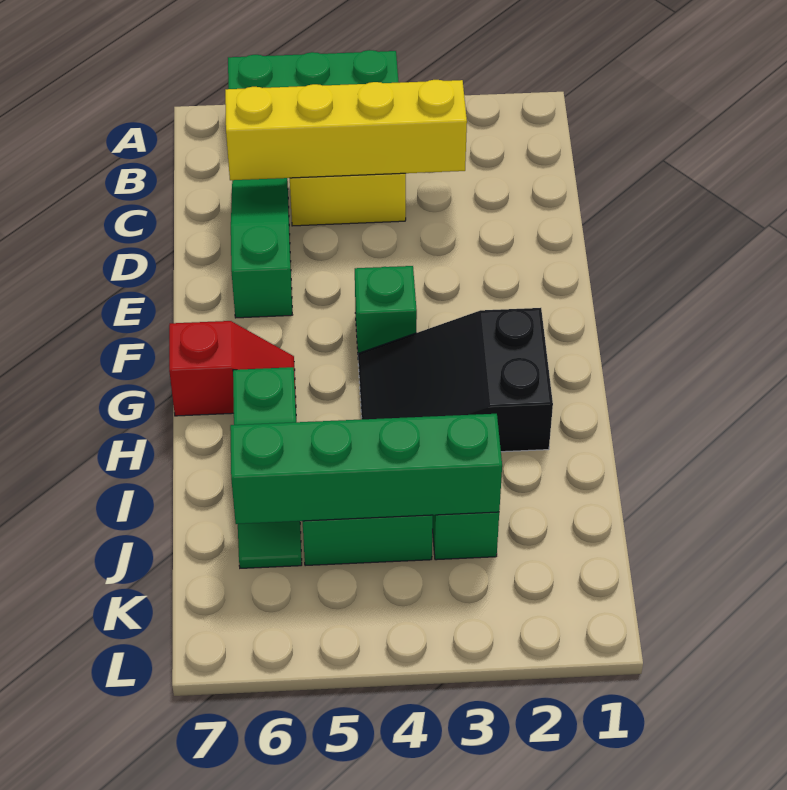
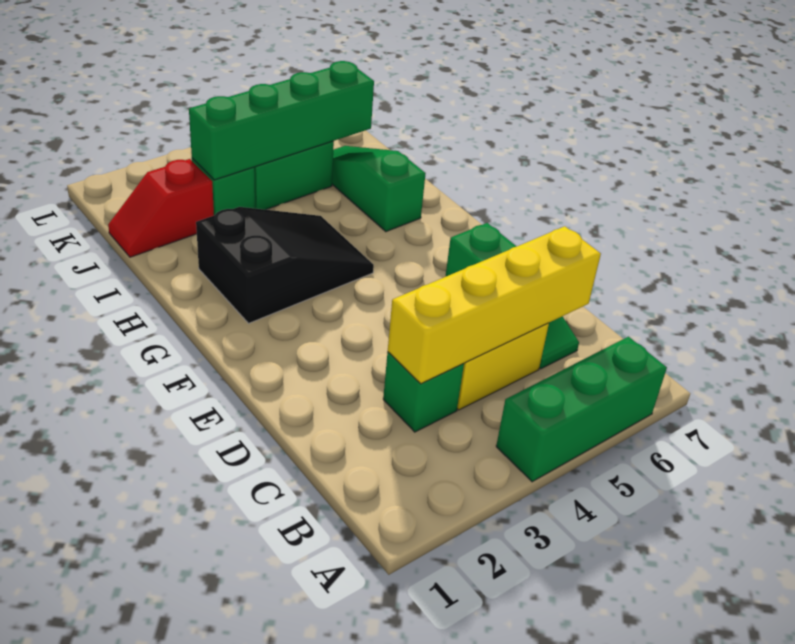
green brick F4 level 1 -> green brick C3 level 1
red slope G6:G7 level 1 top 7 -> red slope J1:J2 level 1 top 2

